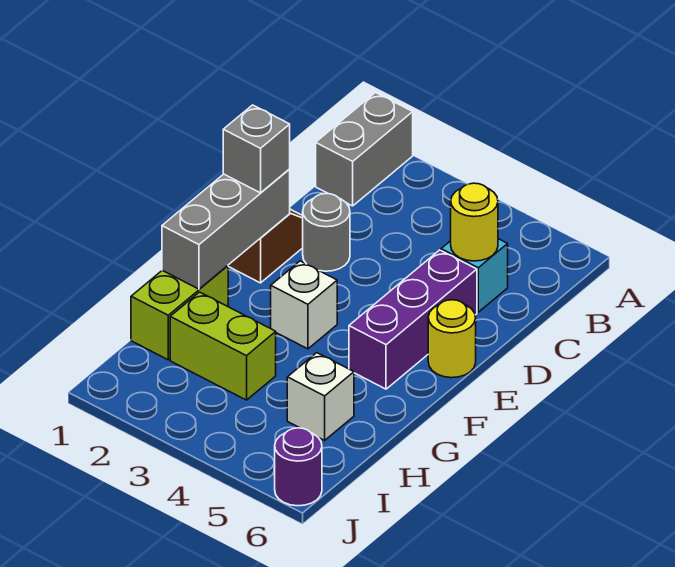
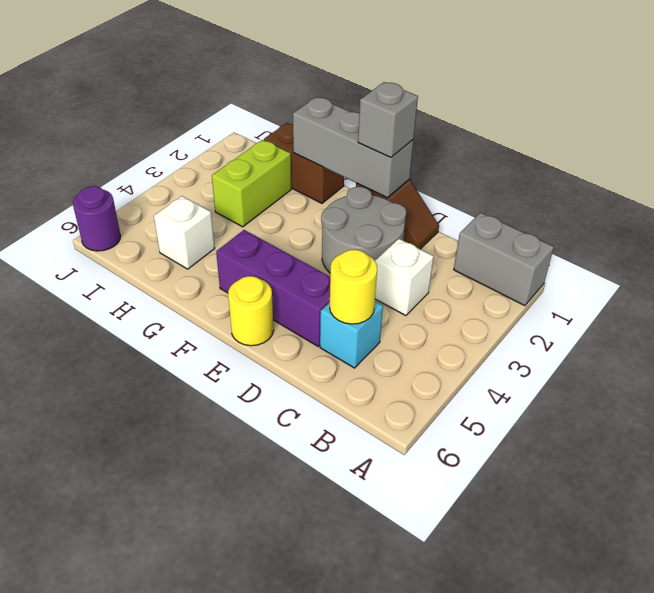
grey round brick D2 level 1 -> grey round brick D2:E3 level 1
white brick F3 level 1 -> white brick C3 level 1
lime brick G1:H1 level 1 -> brown brick G1:H1 level 1

